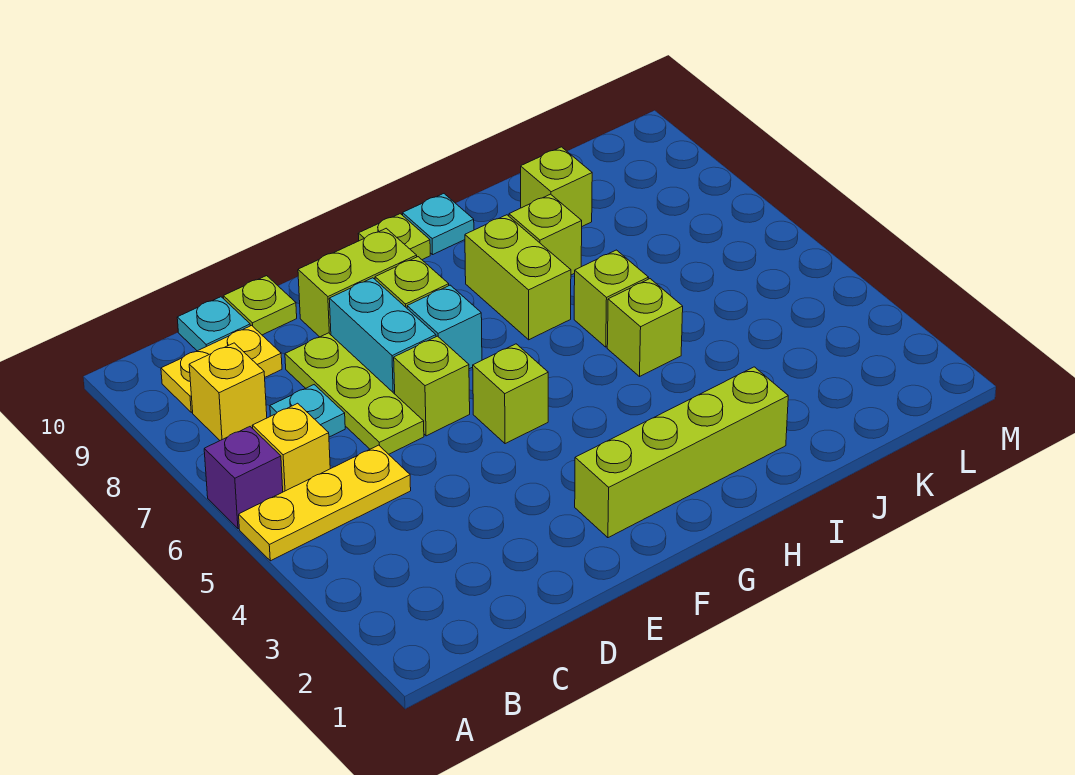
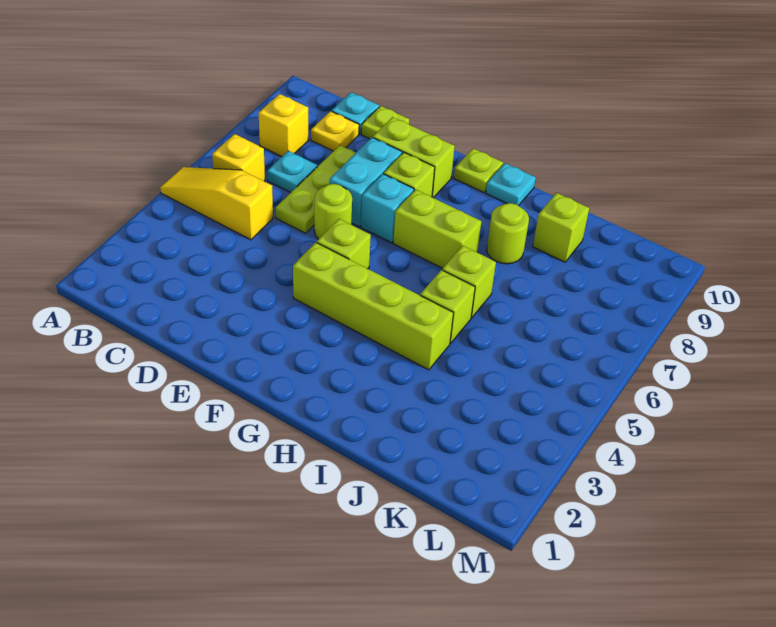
yellow plate A5:C5 level 1 -> yellow slope A5:C5 level 1 top C
purple brick A6 level 1 -> none
yellow plate B9:C9 level 1 -> yellow plate C9 level 1
lime brick E6 level 1 -> lime round brick E6 level 1
lime brick F2:I2 level 1 -> lime brick F4:I4 level 1
lime brick H7:H8 level 1 -> lime brick G7:H7 level 1
lime brick I8 level 1 -> lime round brick I8 level 1

